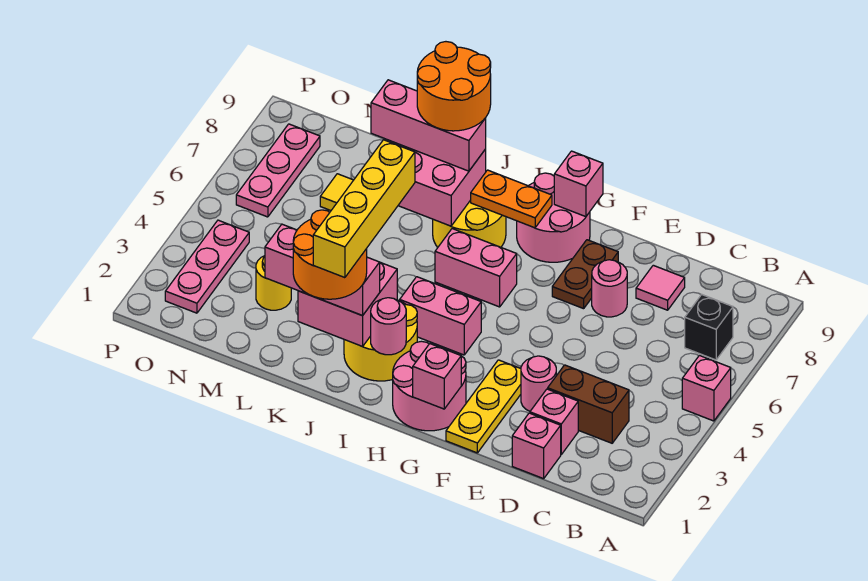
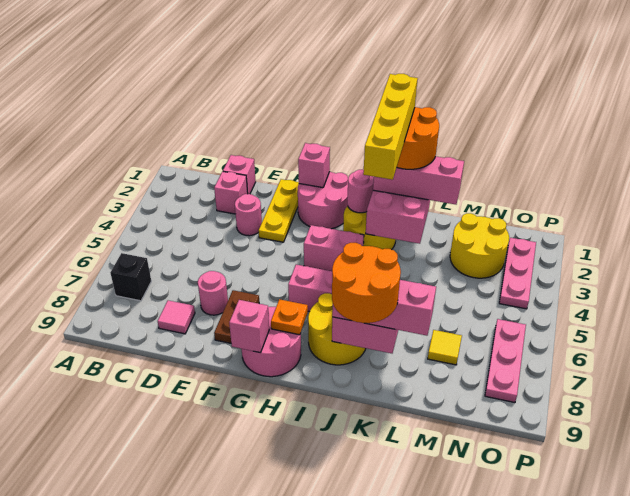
pink brick A5 level 1 -> none
brown brick C3:D3 level 1 -> none
orange plate H8:I8 level 2 -> orange plate H8 level 2
yellow round brick M3 level 1 -> yellow round brick M2:N3 level 1

